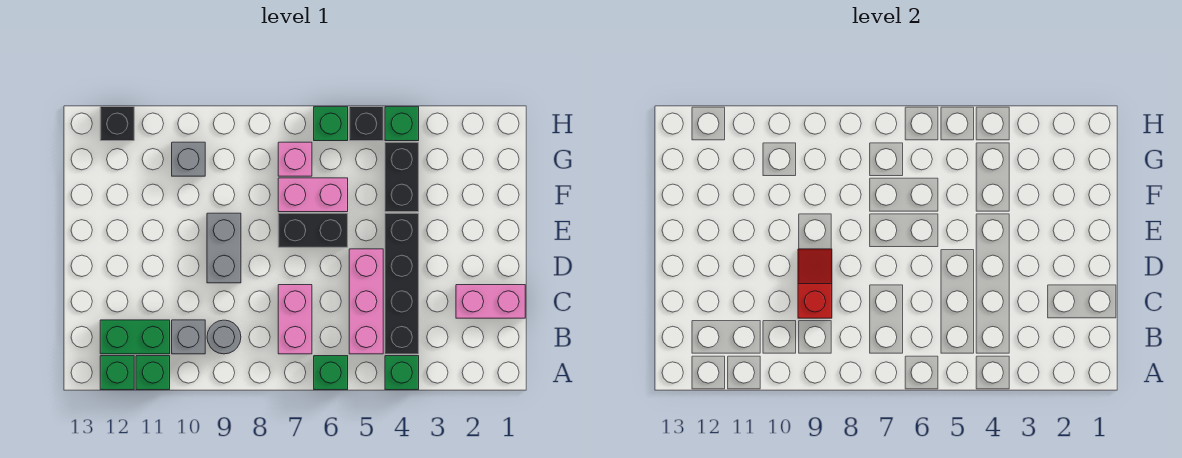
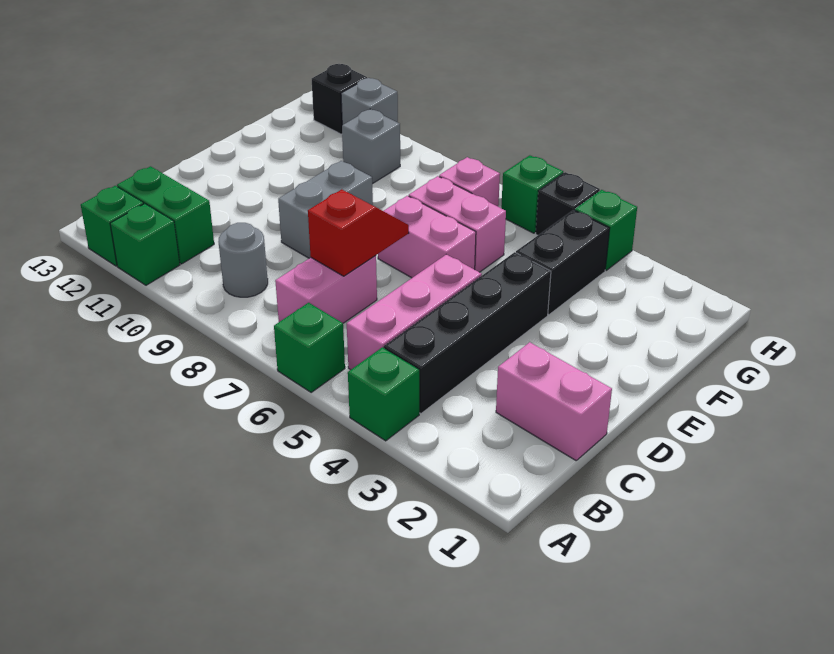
grey brick B10 level 1 -> grey brick H11 level 1
red slope C9:D9 level 2 top C -> red slope C7:D7 level 2 top C
black brick E6:E7 level 1 -> pink brick E6:E7 level 1

